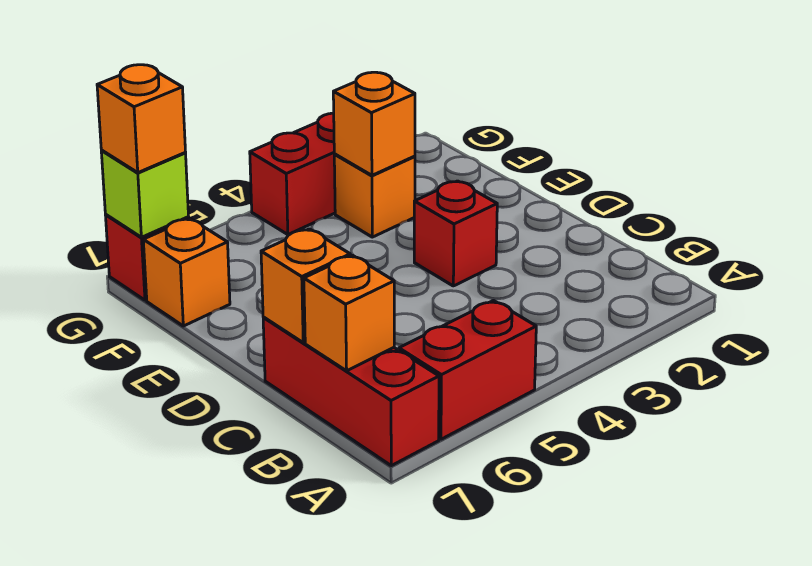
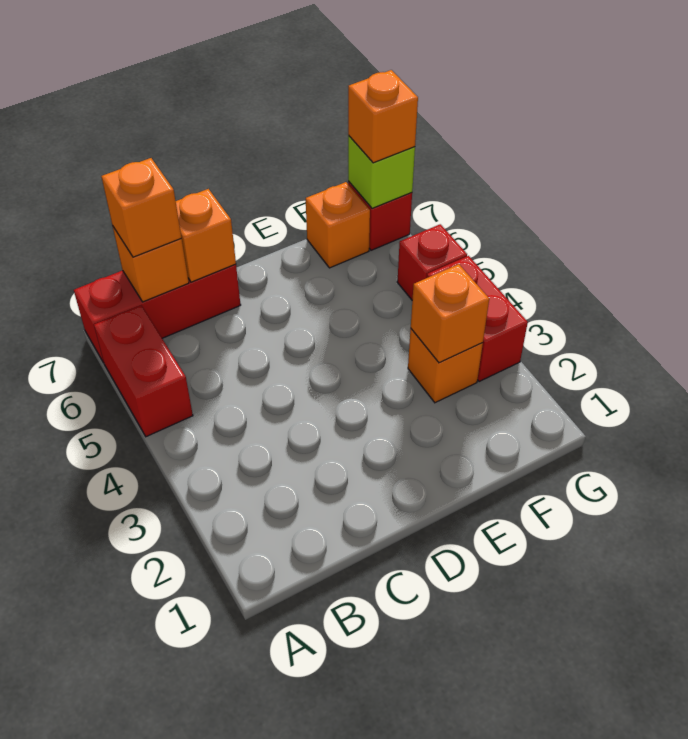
none -> orange brick B7 level 3
red brick D3 level 1 -> red brick G5 level 1

